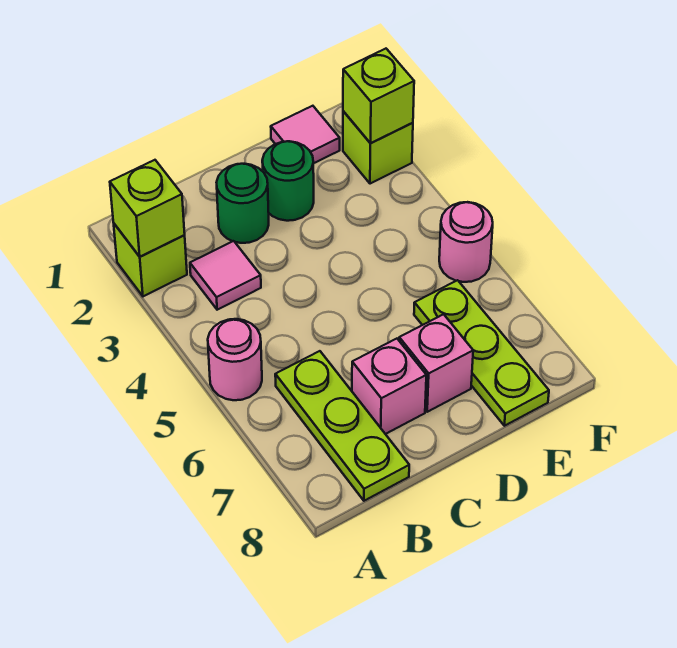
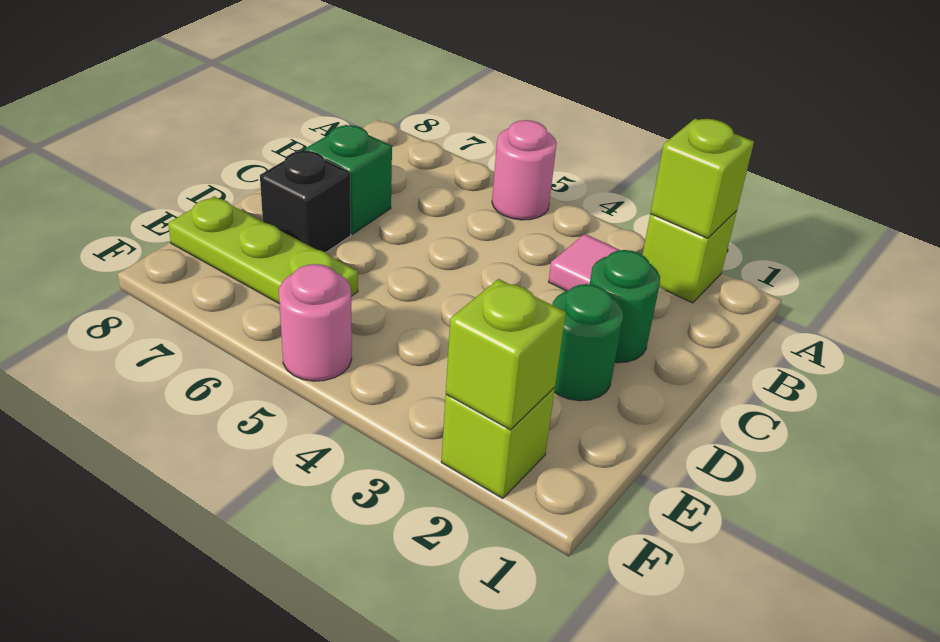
lime plate B6:B8 level 1 -> none
pink brick C7 level 1 -> green brick C7 level 1
pink brick D7 level 1 -> black brick D7 level 1
pink tile E1 level 1 -> none

